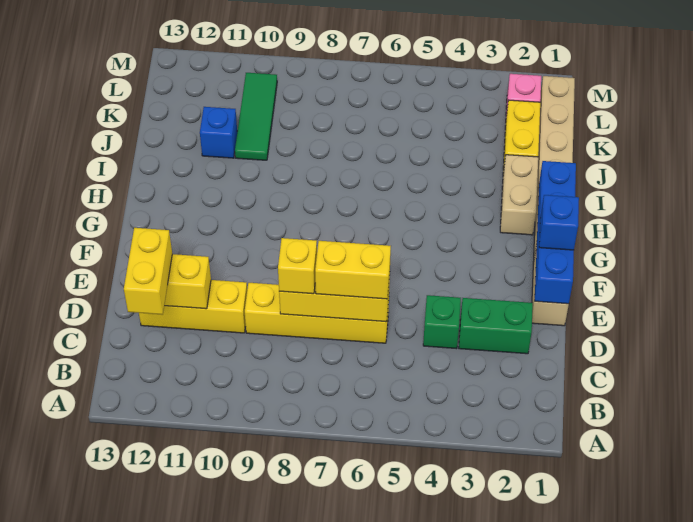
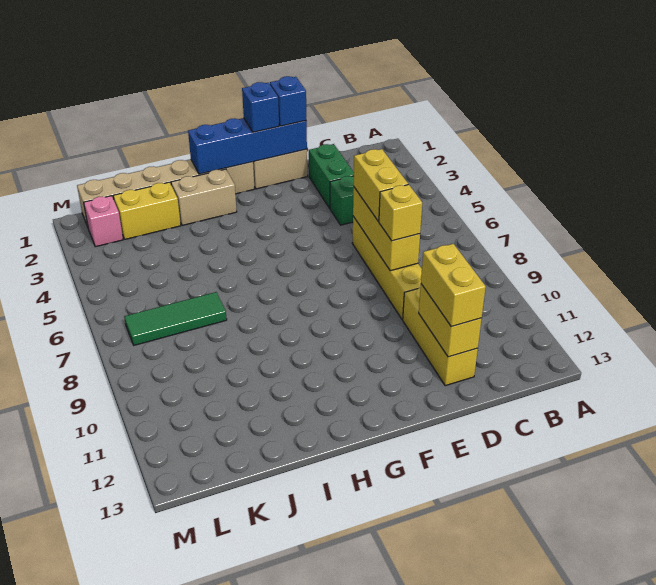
yellow brick C12:D12 level 3 -> yellow brick D11:D12 level 3
green tile J10:L10 level 1 -> green tile J7:L7 level 1
blue brick J11 level 1 -> blue brick E1 level 3

